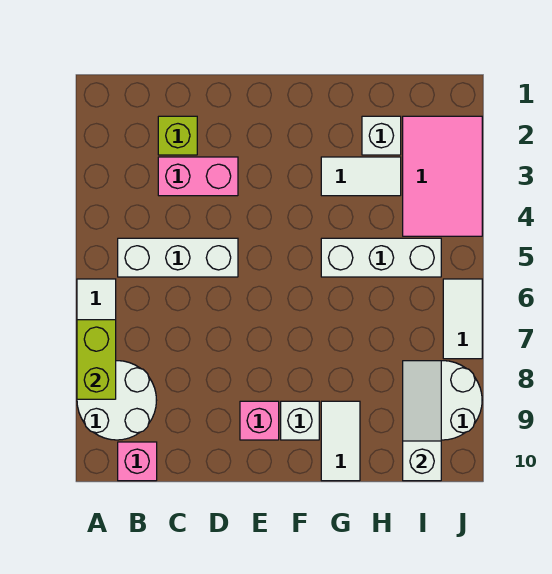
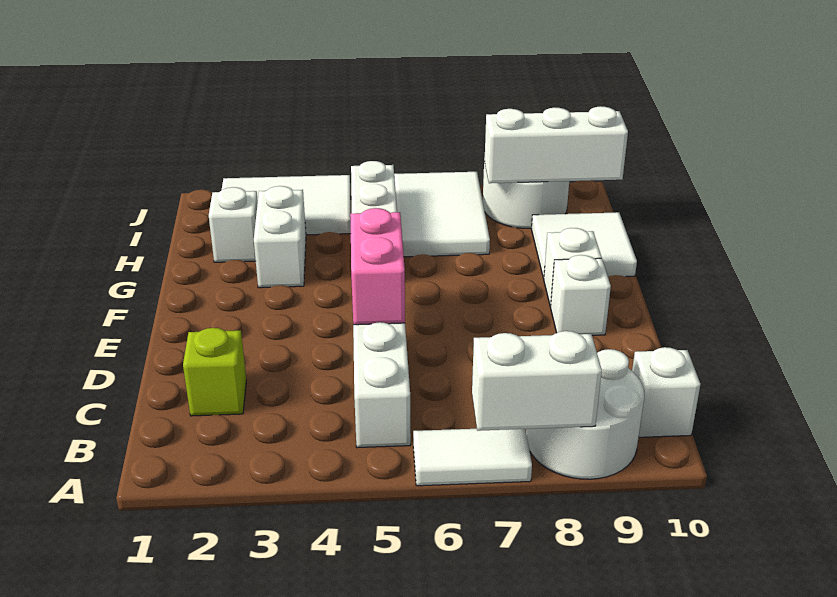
lime brick A7:A8 level 2 -> white brick A7:A8 level 2
pink brick B10 level 1 -> white brick B10 level 1
pink brick C3:D3 level 1 -> pink brick D5:E5 level 2
pink brick E9 level 1 -> white brick E9 level 1
white tile G3:H3 level 1 -> white brick G3:H3 level 1
white tile G9:G10 level 1 -> white tile G9:H10 level 1
pink tile I2:J4 level 1 -> white tile I2:J4 level 1
white slope I8:I10 level 2 top 10 -> white brick I8:I10 level 2
white tile J6:J7 level 1 -> white tile H6:J7 level 1

